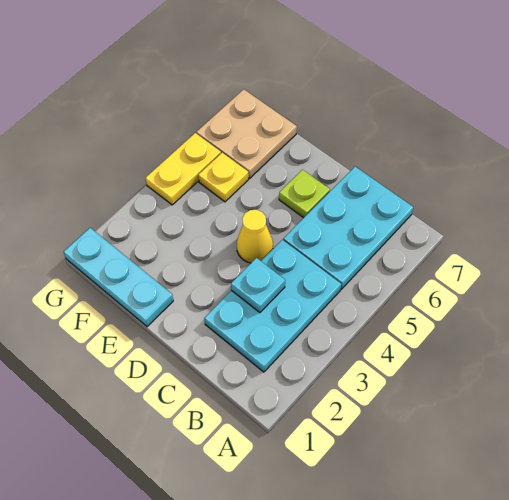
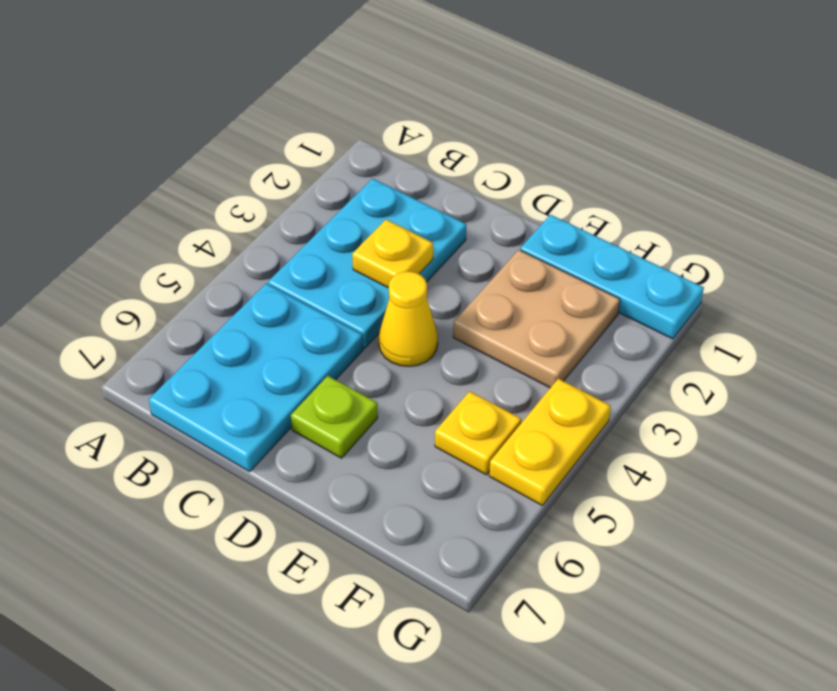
cyan plate C3 level 2 -> yellow plate C3 level 2
tan plate F6:G7 level 1 -> tan plate E2:F3 level 1

